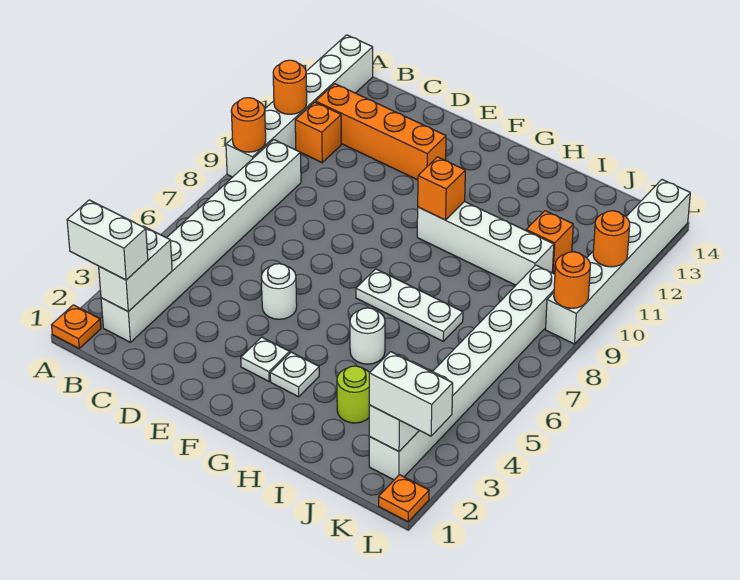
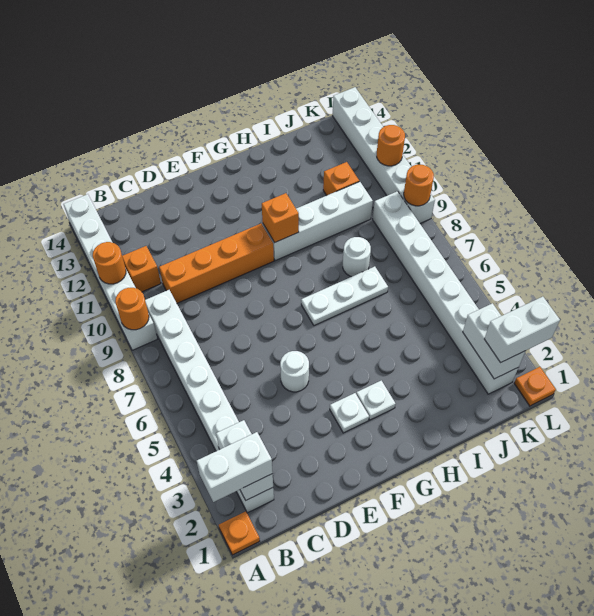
orange brick B12:E12 level 1 -> orange brick C10:F10 level 1
white round brick H5 level 1 -> white round brick I8 level 1
lime round brick I3 level 1 -> none

